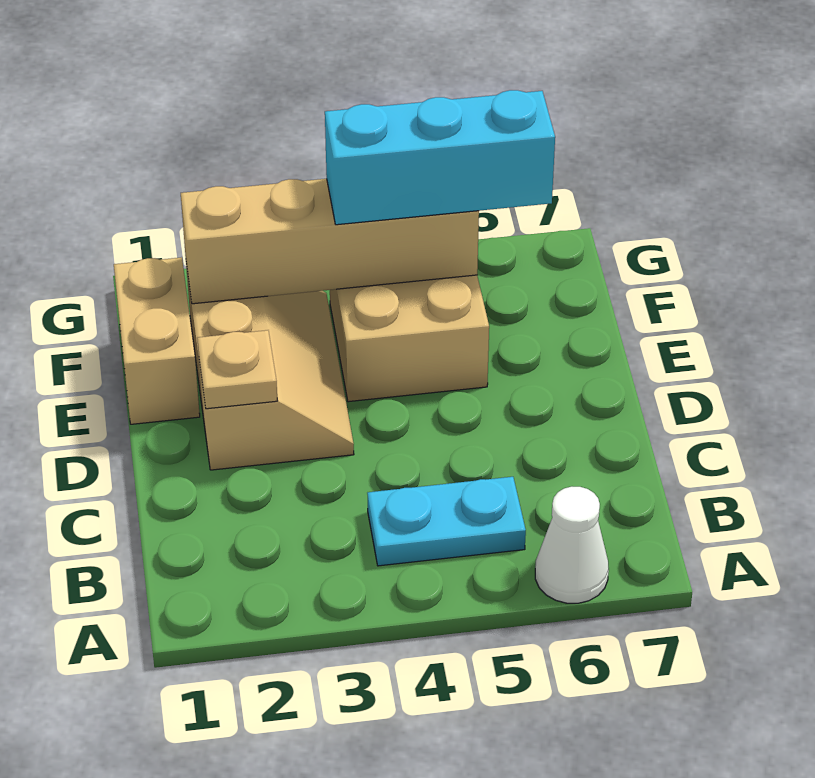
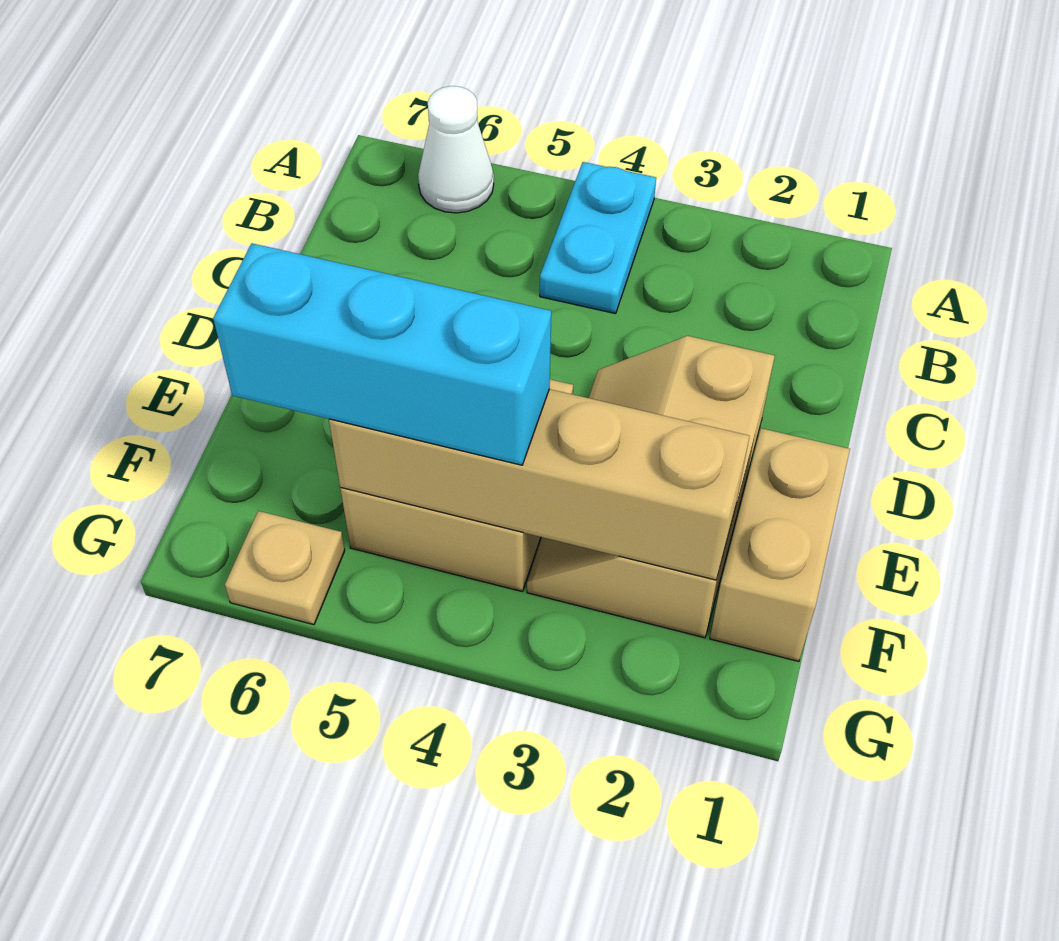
cyan plate B4:B5 level 1 -> cyan plate A4:B4 level 1
tan plate D2 level 2 -> tan plate G6 level 1

